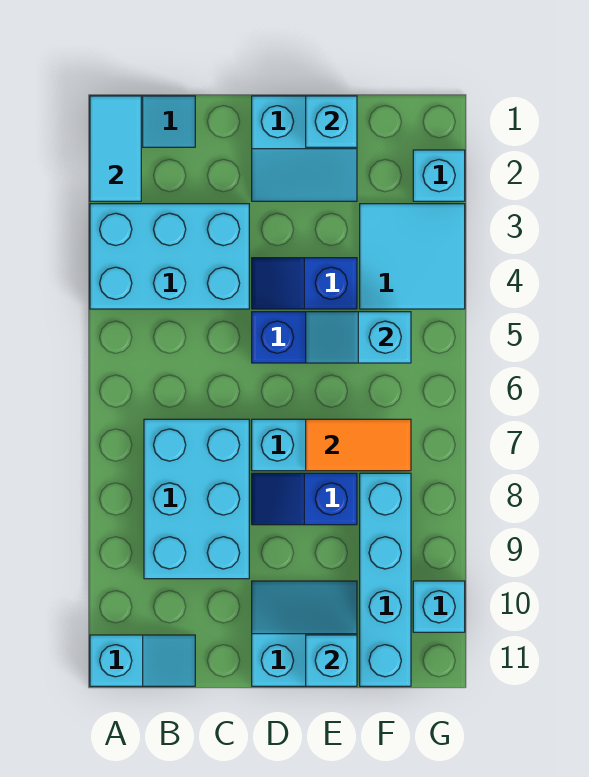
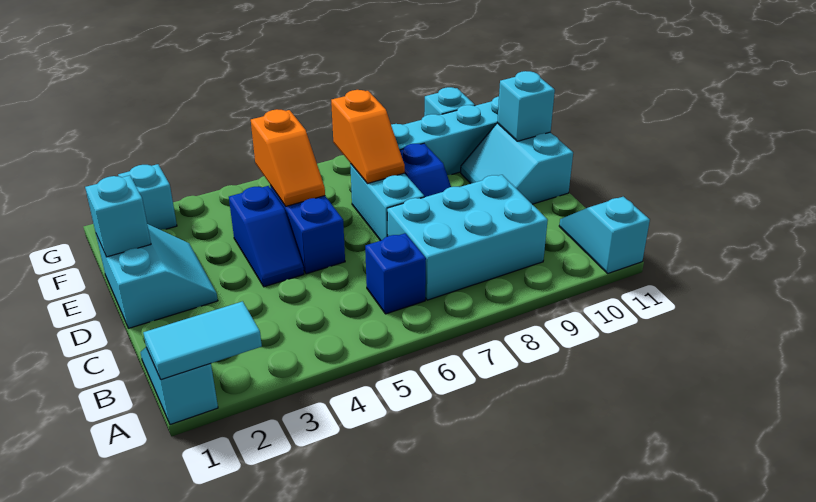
cyan brick A3:C4 level 1 -> none
none -> blue brick B6 level 1
cyan slope E5:F5 level 2 top F -> orange slope E5:F5 level 2 top F
orange tile E7:F7 level 2 -> orange slope E7:F7 level 2 top F
cyan tile F3:G4 level 1 -> none

